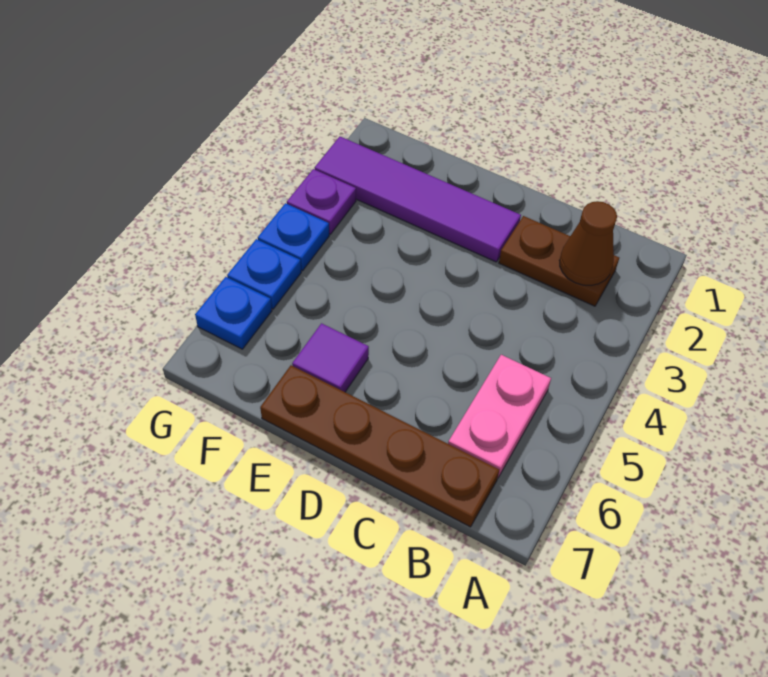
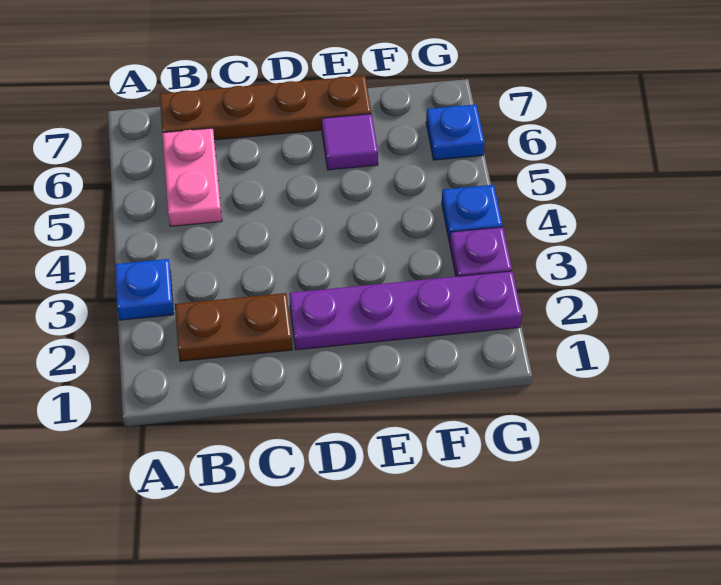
brown cone B2 level 2 -> none
purple tile D2:G2 level 1 -> purple plate D2:G2 level 1
blue plate G5 level 1 -> blue plate A3 level 1

